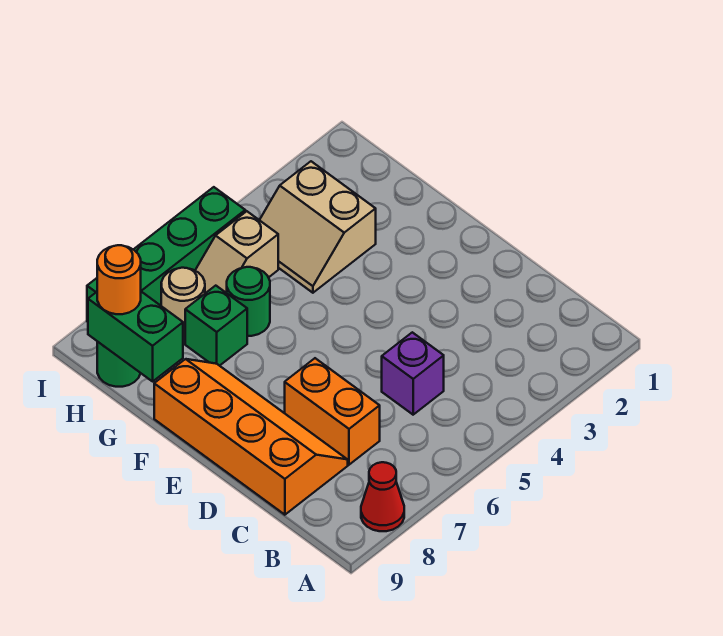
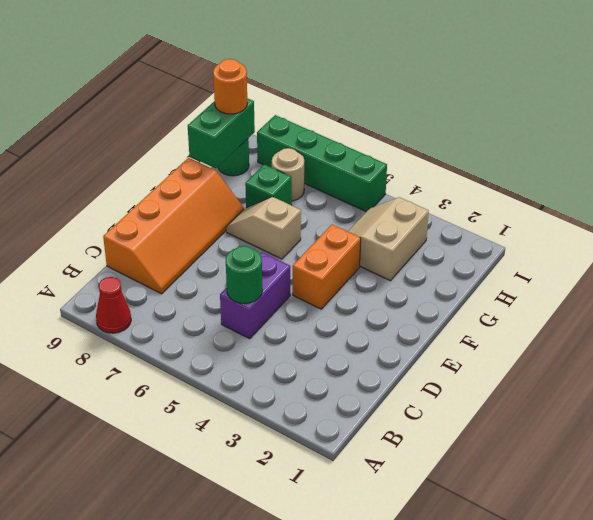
purple brick C5 level 1 -> purple brick C5:D5 level 1
orange brick C7:D7 level 1 -> orange brick E4:F4 level 1
green round brick G6 level 1 -> green round brick C5 level 2
tan slope H5:H6 level 1 top 5 -> tan slope F6:F7 level 1 top 6

